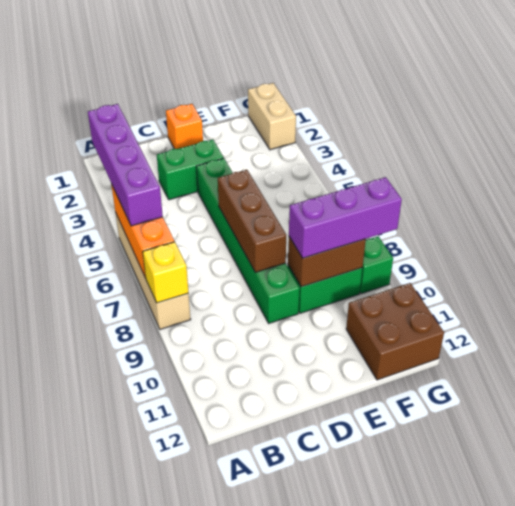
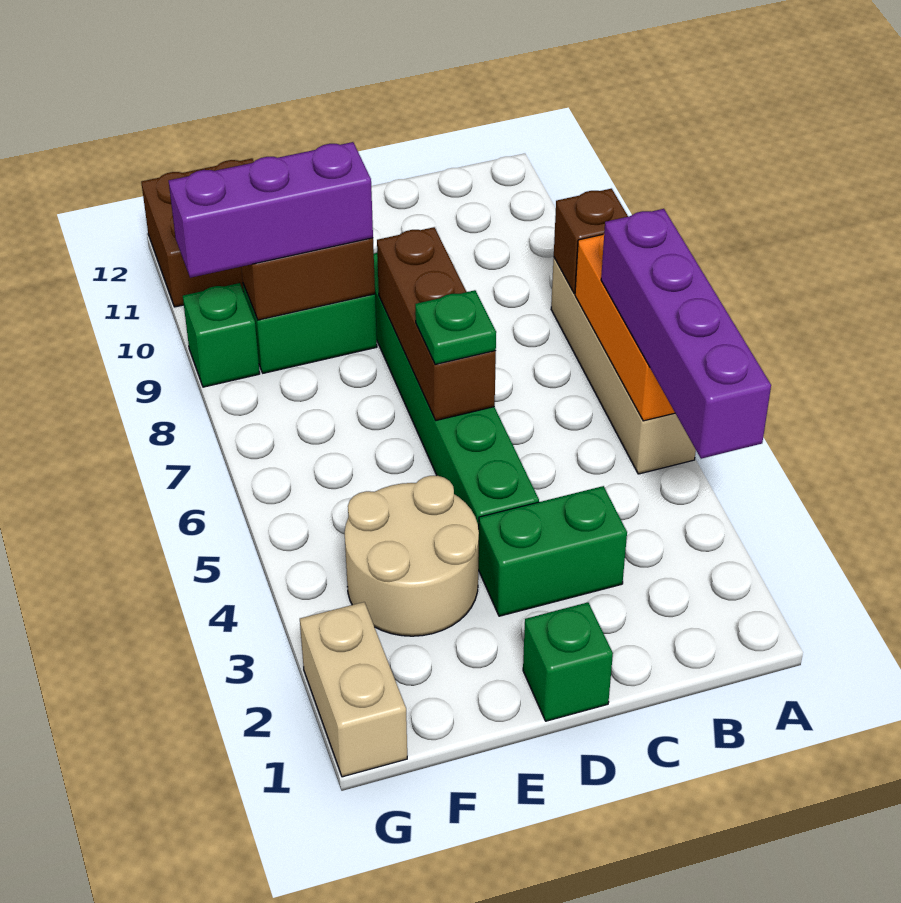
yellow brick A8 level 2 -> brown brick A8 level 2
orange brick D1 level 1 -> green brick D1 level 1
none -> green plate D6 level 3
none -> tan round brick E3:F4 level 1

